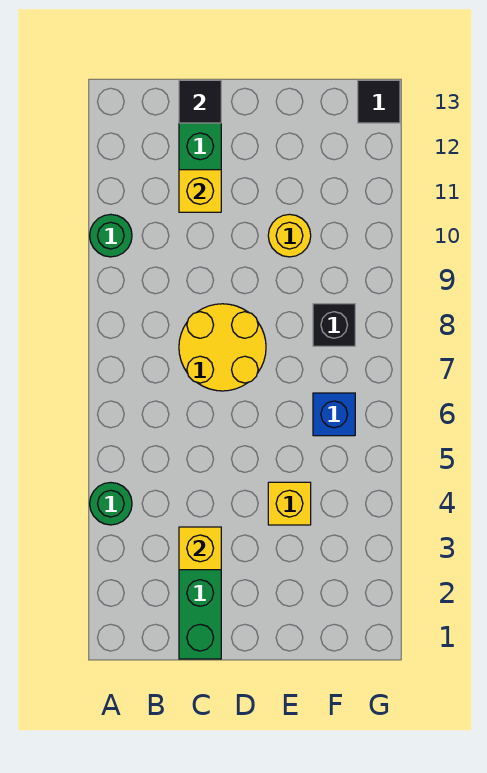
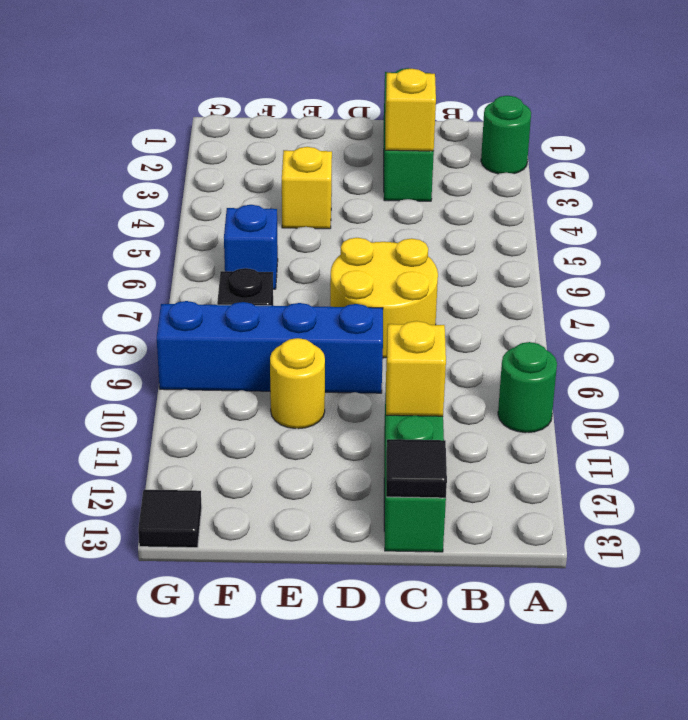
green round brick A4 level 1 -> green round brick A2 level 1
none -> blue brick D9:G9 level 1

